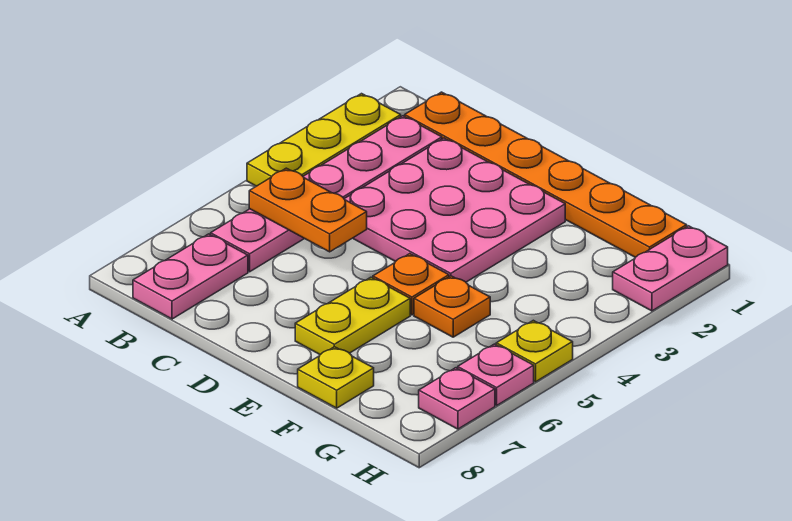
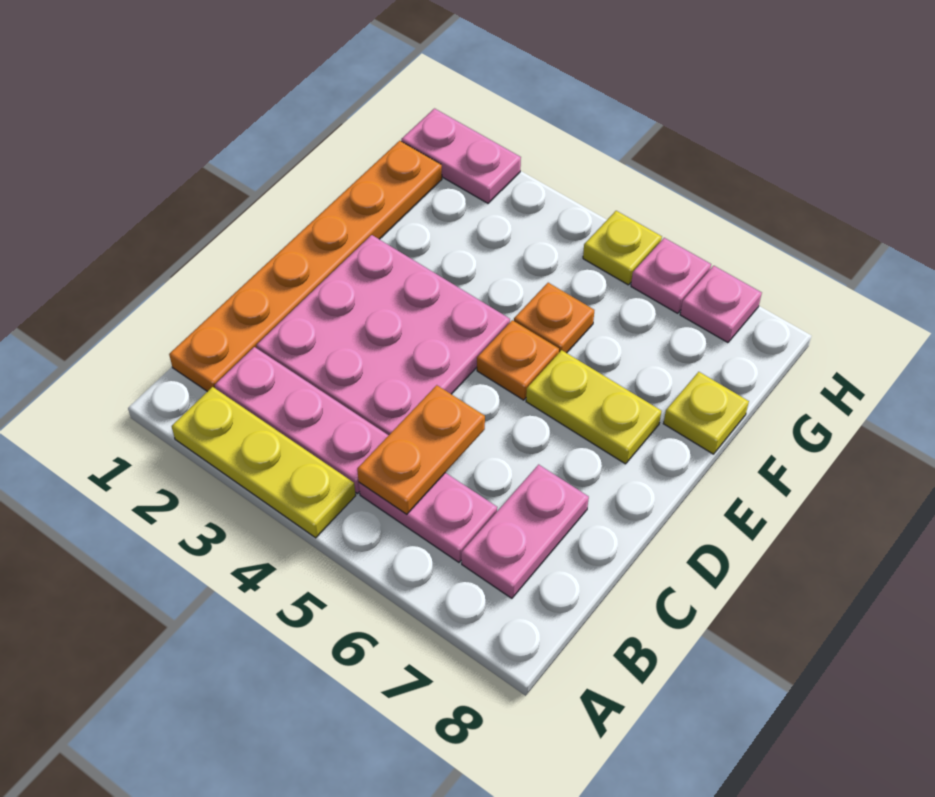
pink plate B7:B8 level 1 -> pink plate B7:C7 level 1

